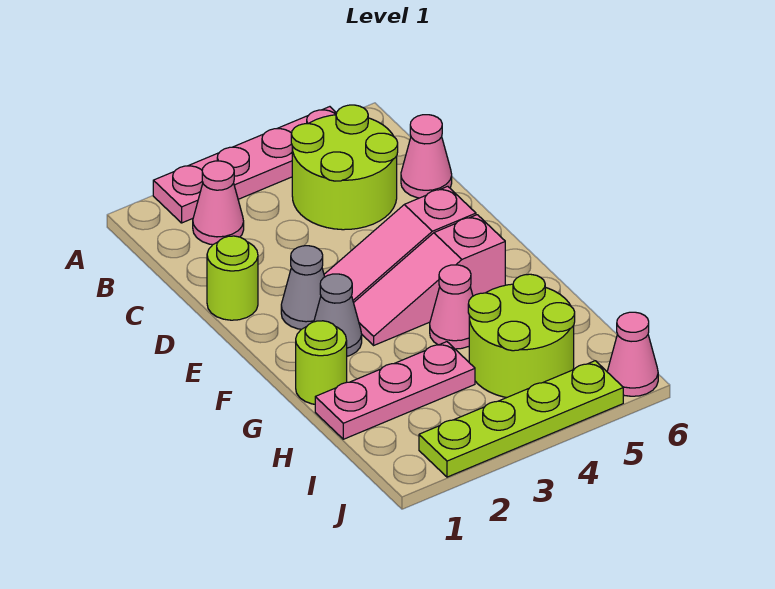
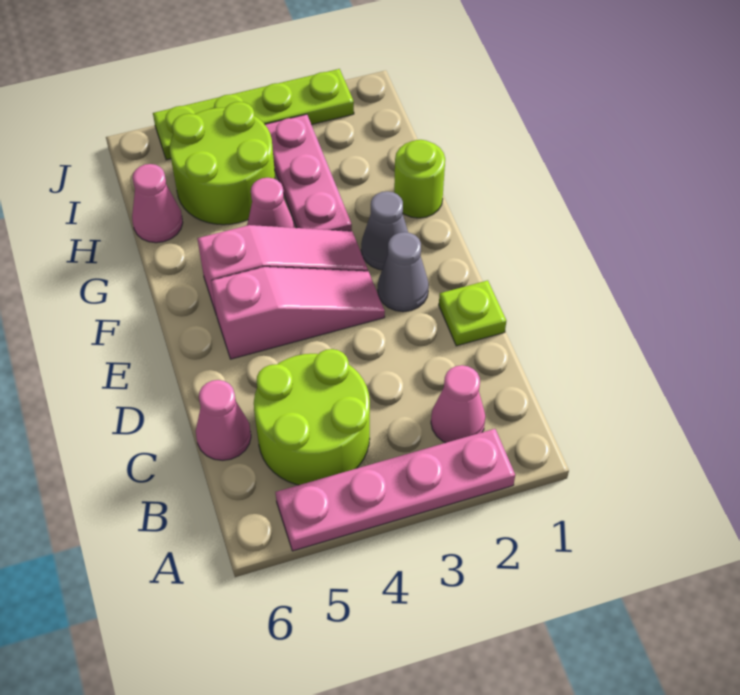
lime round brick D1 level 1 -> lime plate D1 level 1
pink plate H1:H3 level 1 -> pink plate G3:I3 level 1
pink cone J6 level 1 -> pink cone H6 level 1

